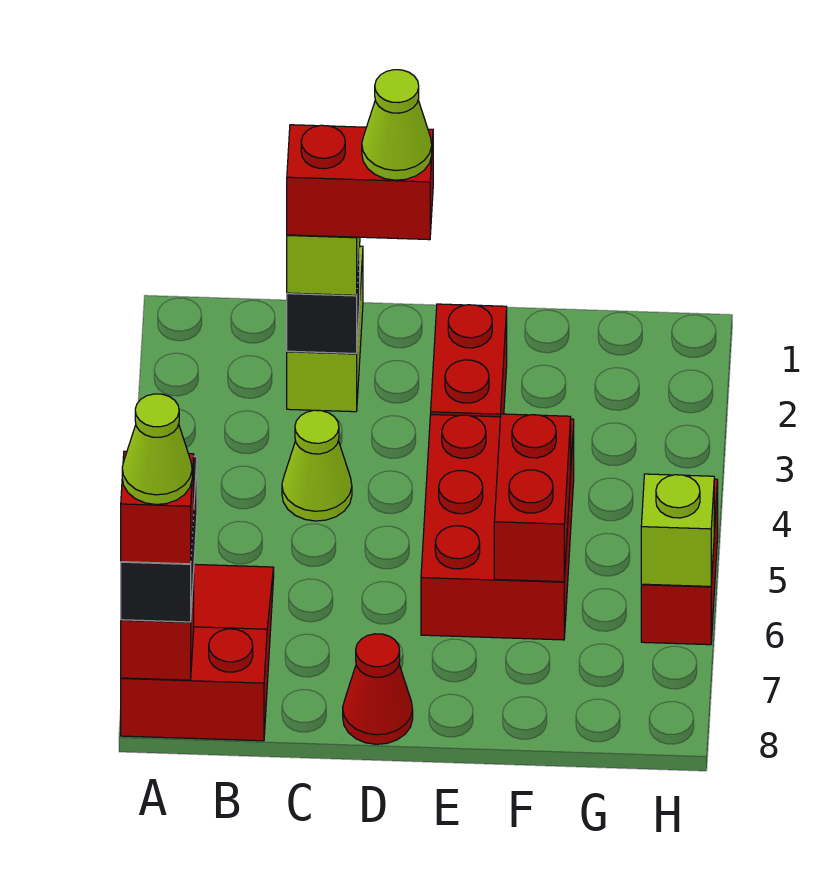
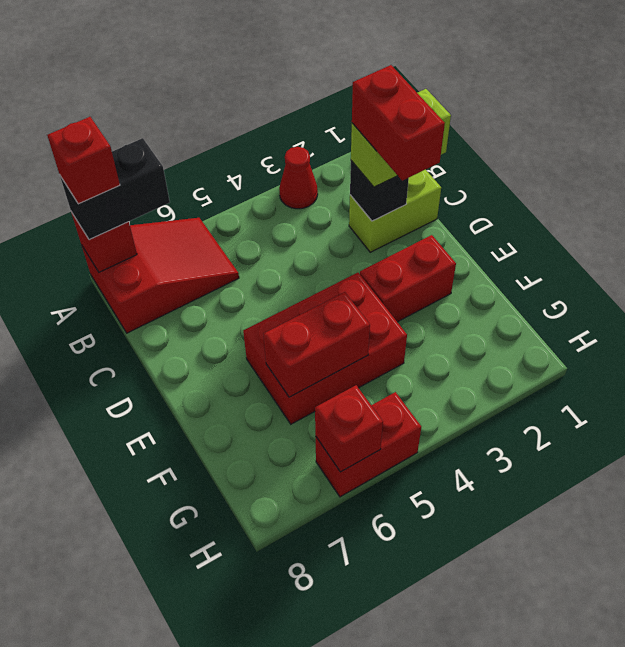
lime cone A8 level 5 -> none
lime cone C4 level 1 -> none
lime cone D2 level 5 -> none
red cone D8 level 1 -> red cone A3 level 1
lime brick H6 level 2 -> red brick H6 level 2

